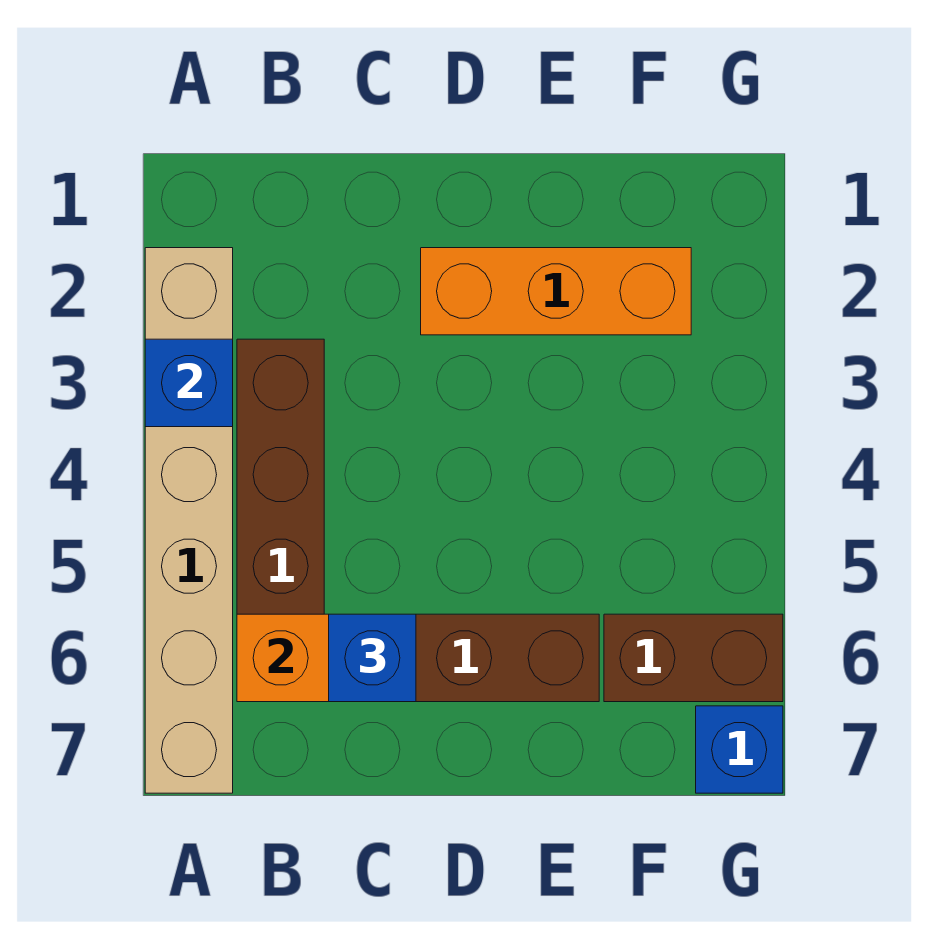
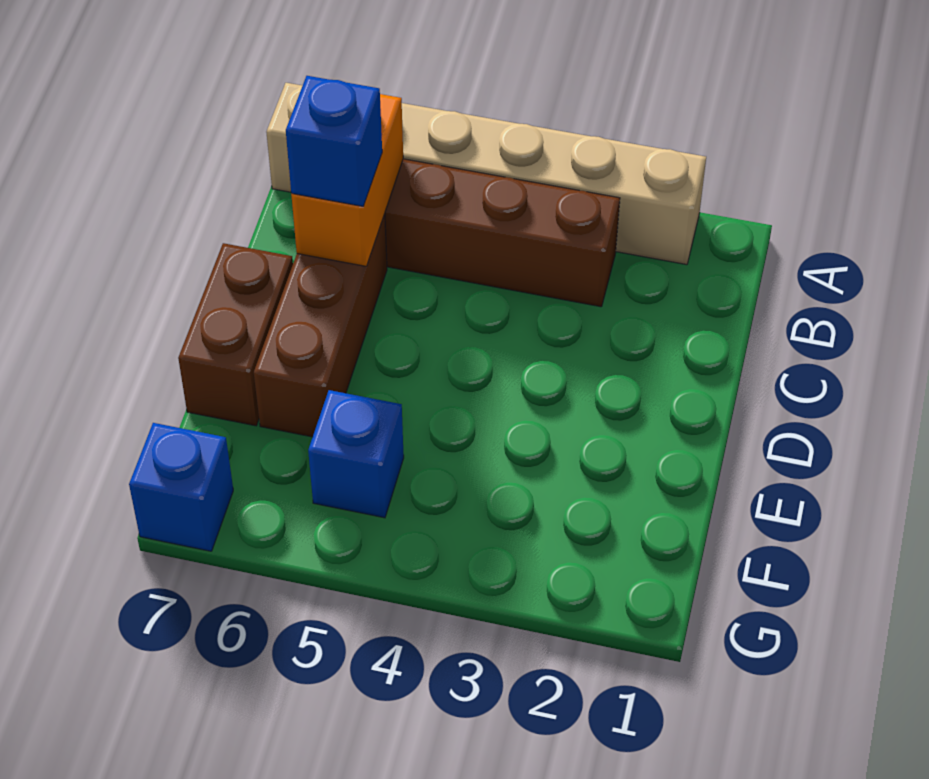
blue brick A3 level 2 -> blue brick F5 level 1
orange brick D2:F2 level 1 -> none
brown brick F6:G6 level 1 -> brown brick D7:E7 level 1

